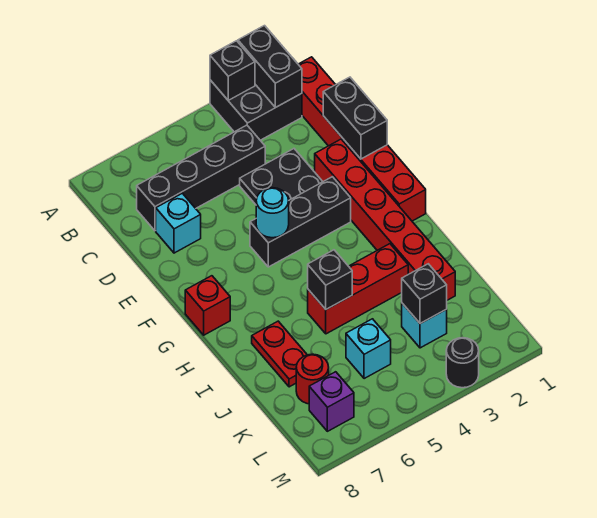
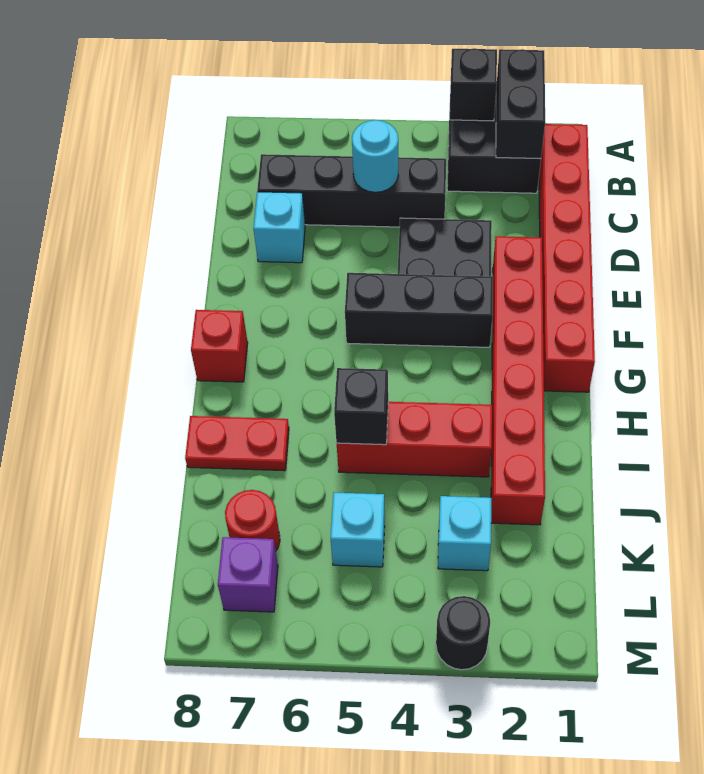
black brick D1:E1 level 2 -> none
cyan round brick F5 level 2 -> cyan round brick C5 level 2
red plate I7:J7 level 1 -> red plate I7:I8 level 1
black brick K3 level 2 -> none

